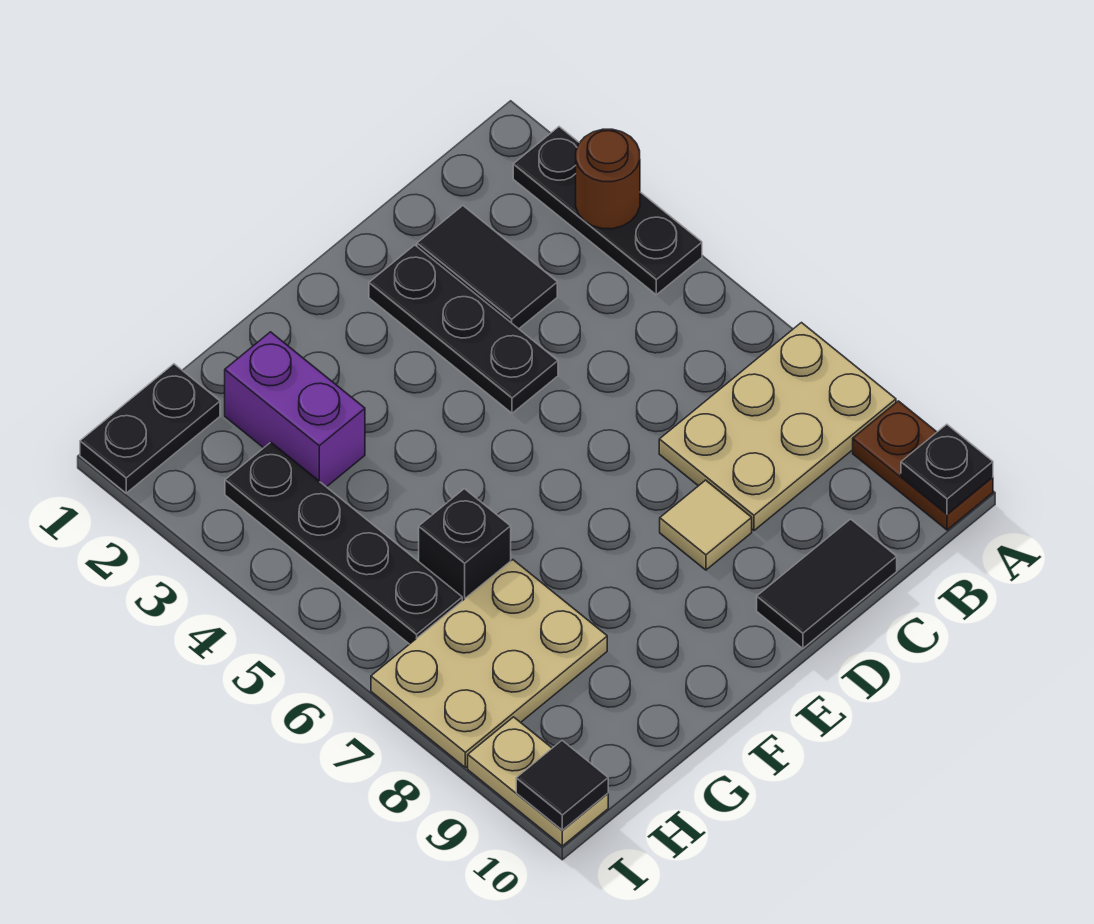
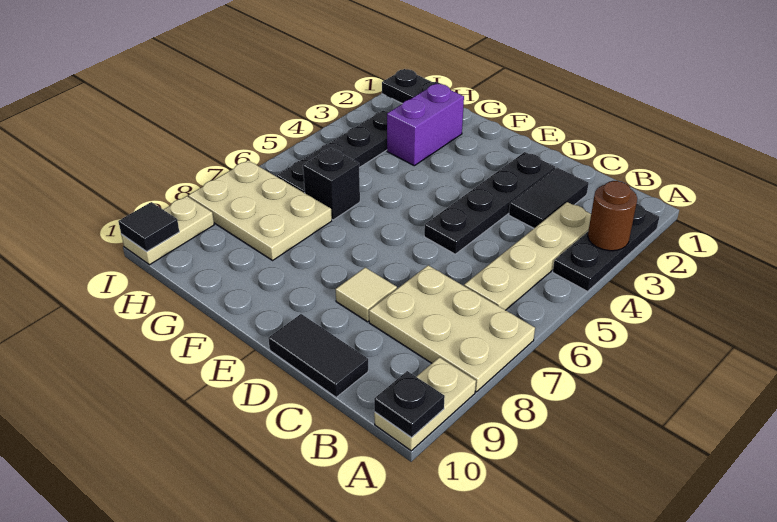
brown plate A9:A10 level 1 -> tan plate A9:A10 level 1
none -> tan plate B3:B6 level 1
black plate D2:D4 level 1 -> black plate D2:D5 level 1

